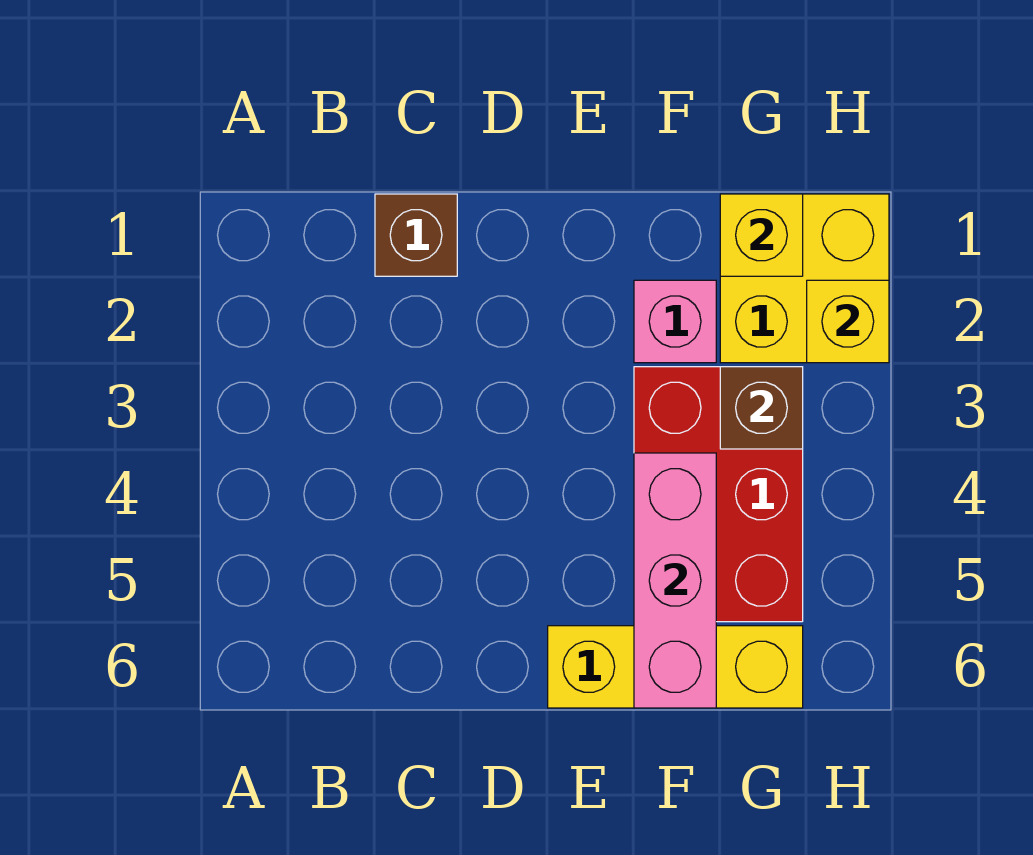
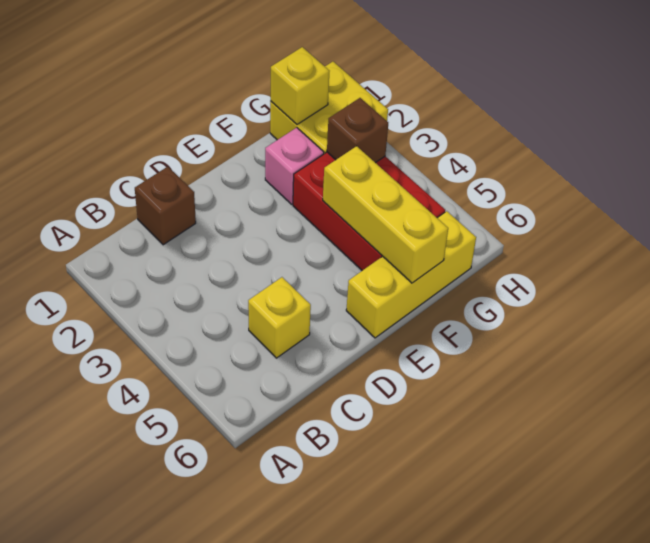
pink brick F4:F6 level 2 -> yellow brick F4:F6 level 2
yellow brick H2 level 2 -> yellow brick C5 level 1

